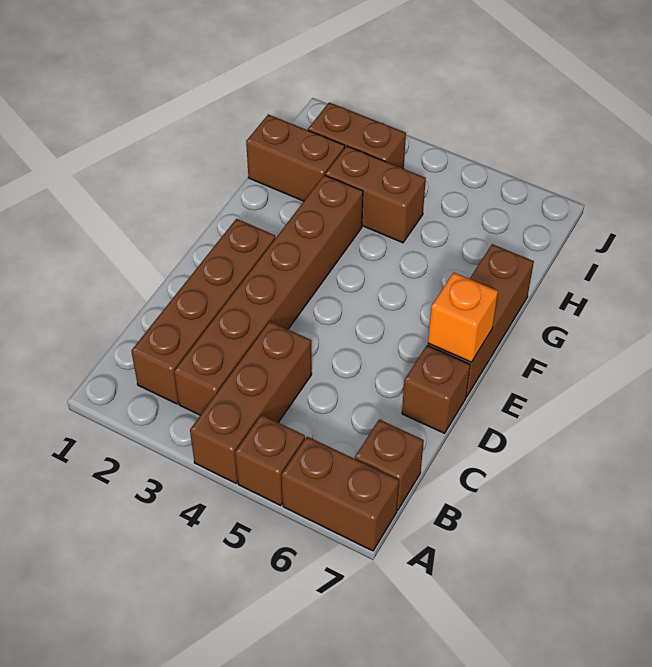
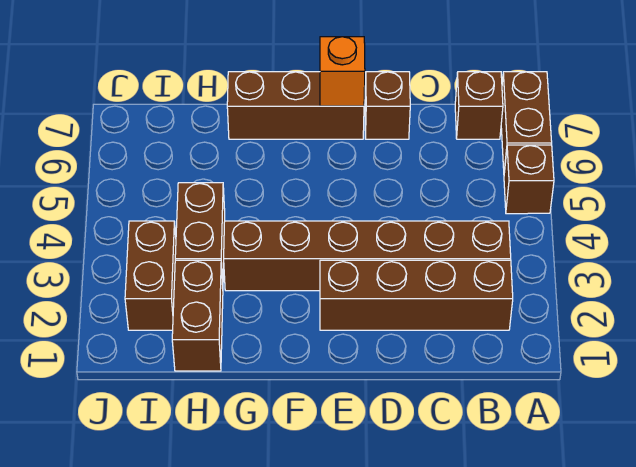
brown brick A4:C4 level 1 -> none

